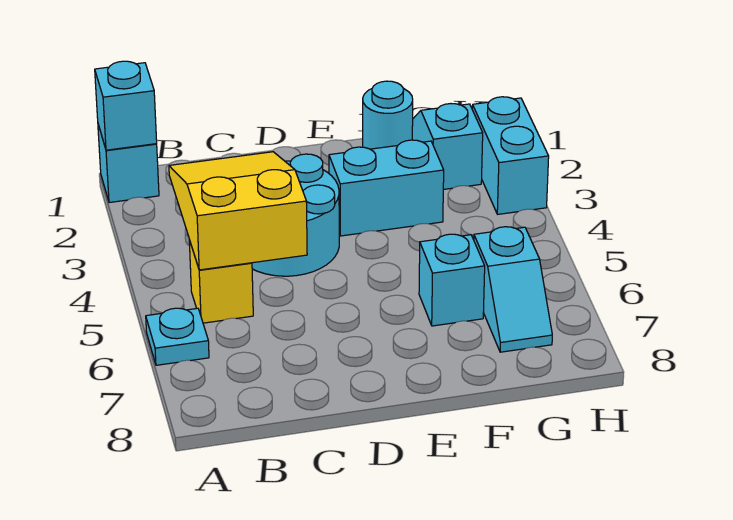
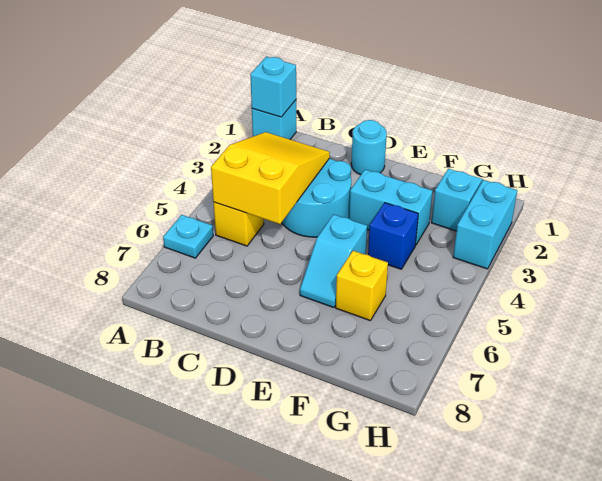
cyan round brick F1 level 1 -> cyan round brick D1 level 1
none -> blue brick F4 level 1
cyan brick F6 level 1 -> yellow brick F6 level 1
cyan slope G6:G7 level 1 top 6 -> cyan slope E5:E6 level 1 top 5

